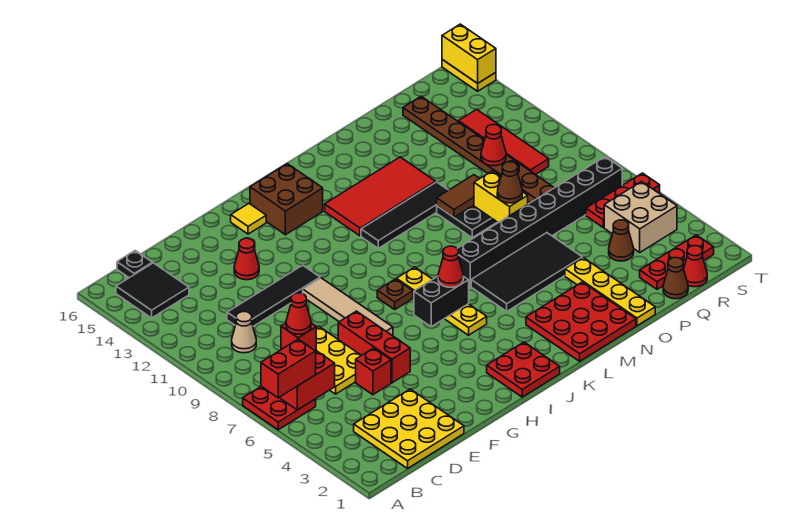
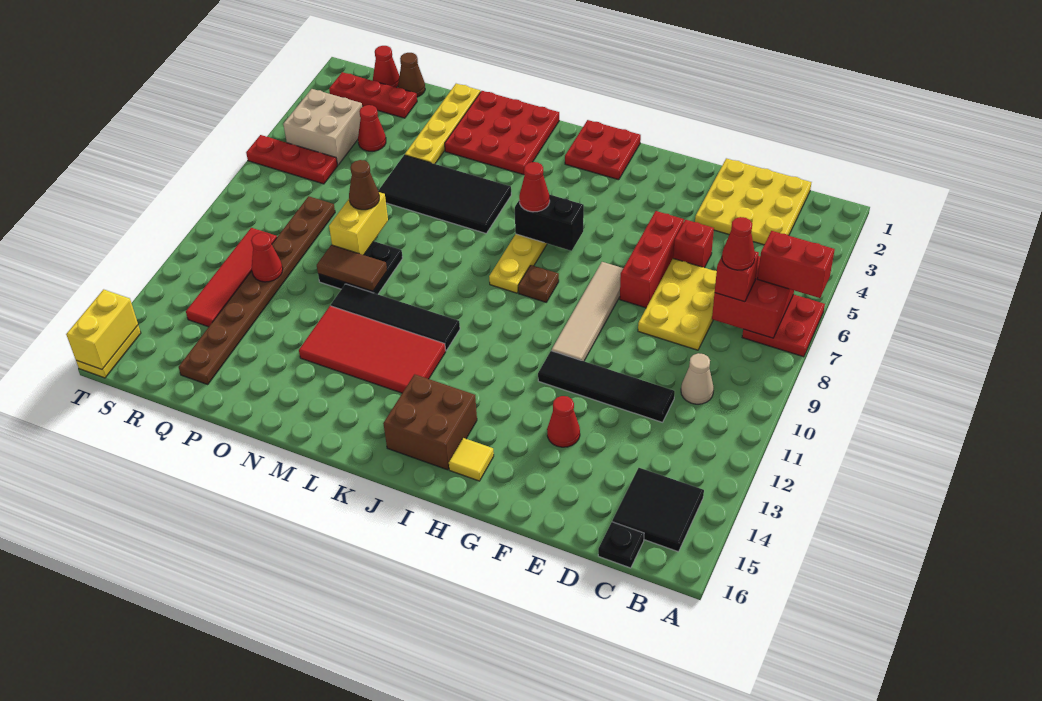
black brick L7:S7 level 1 -> none
brown cone Q4 level 1 -> red cone Q4 level 1

